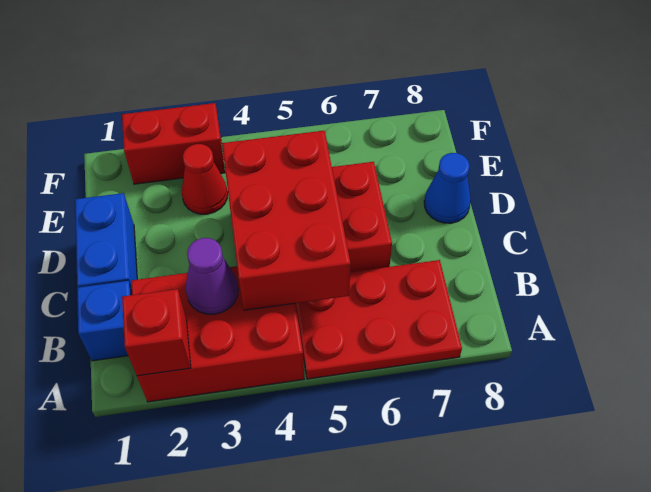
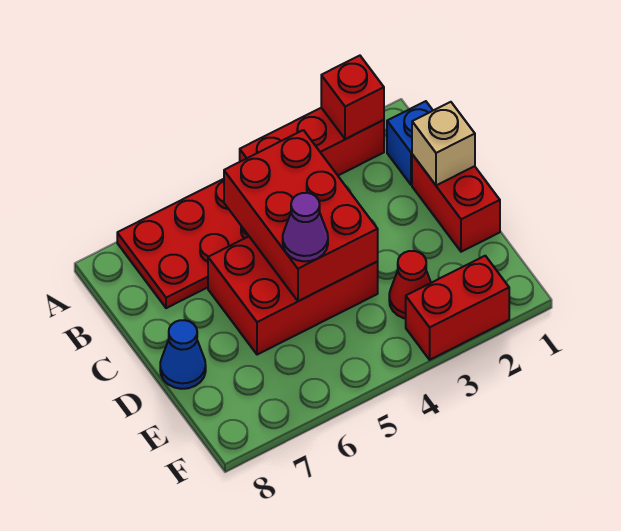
red brick A2:B4 level 1 -> red brick A2:A4 level 1
purple cone B3 level 2 -> purple cone D5 level 3
blue brick C1:D1 level 1 -> red brick C1:D1 level 1
none -> tan brick C1 level 2

